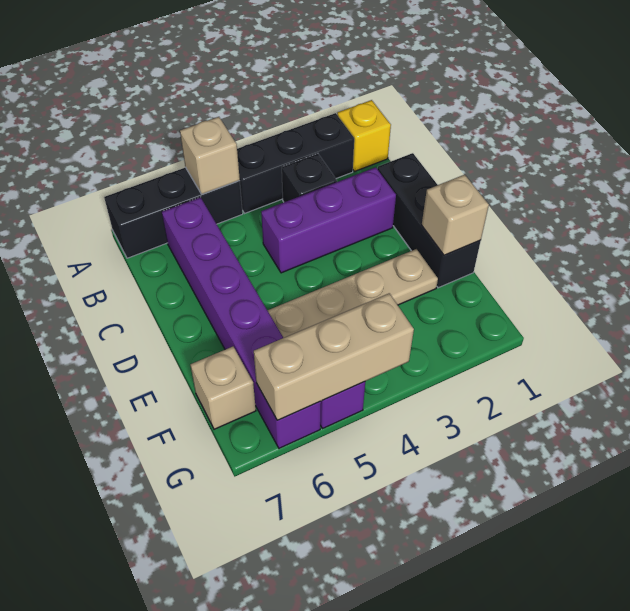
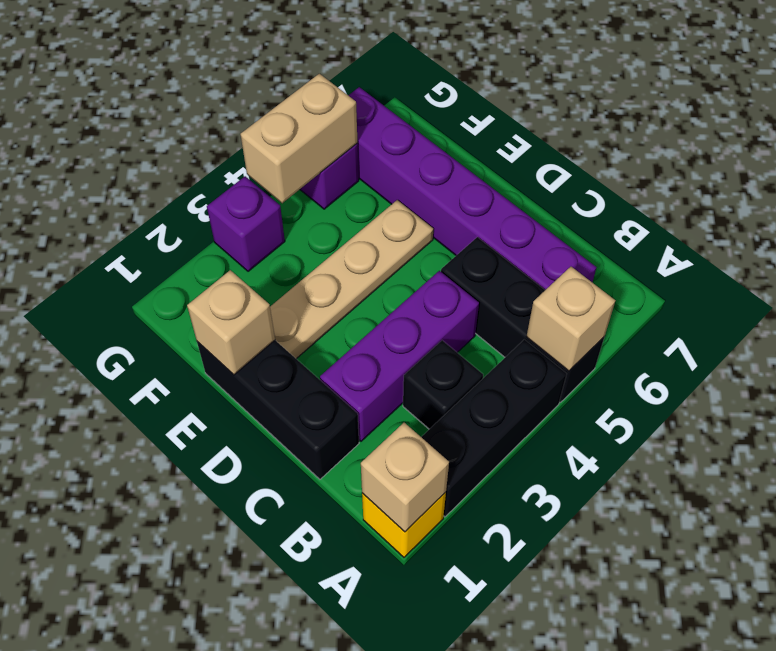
black brick A5:A7 level 1 -> black brick A5:C5 level 1
tan brick F7 level 1 -> tan brick A1 level 2
none -> purple brick G3 level 1
tan brick G4:G6 level 2 -> tan brick G4:G5 level 2

